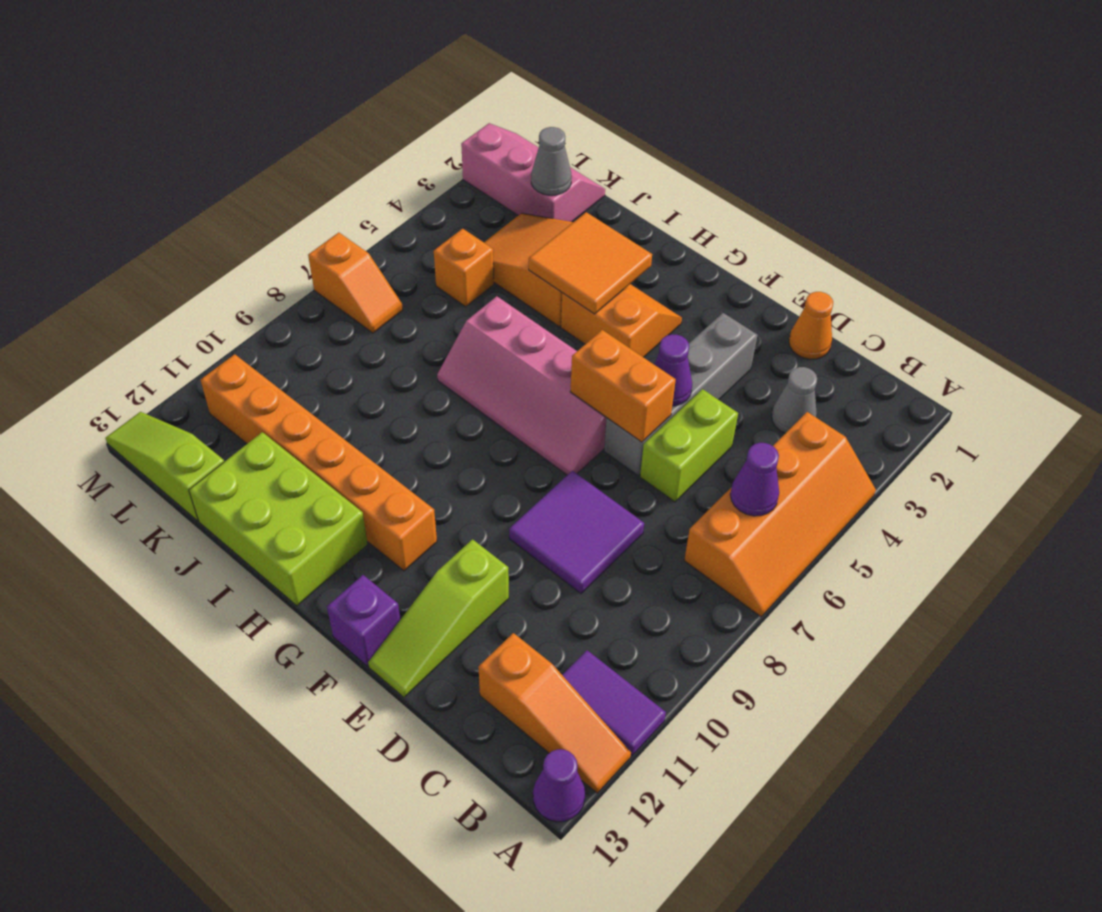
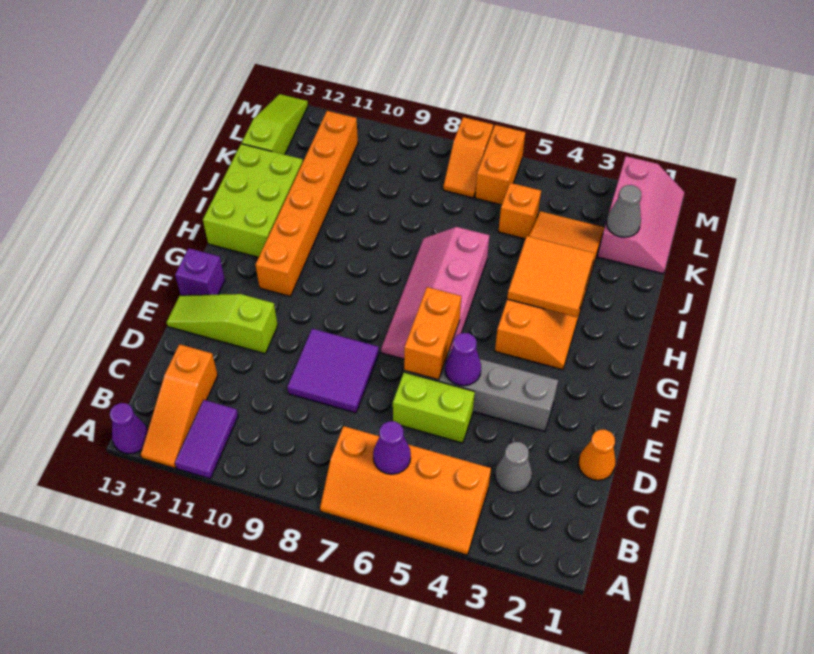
none -> orange brick L6:M6 level 1

